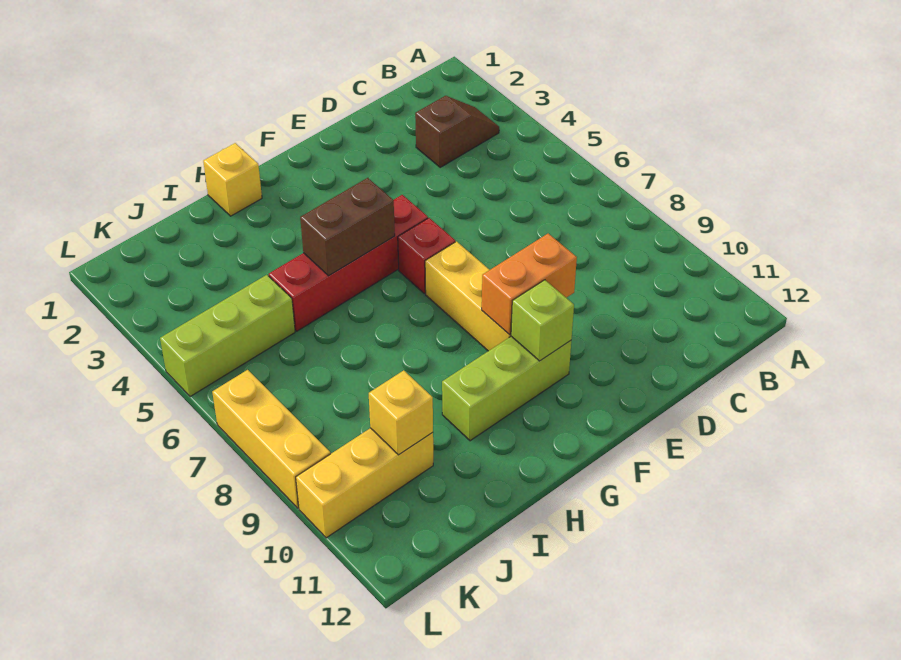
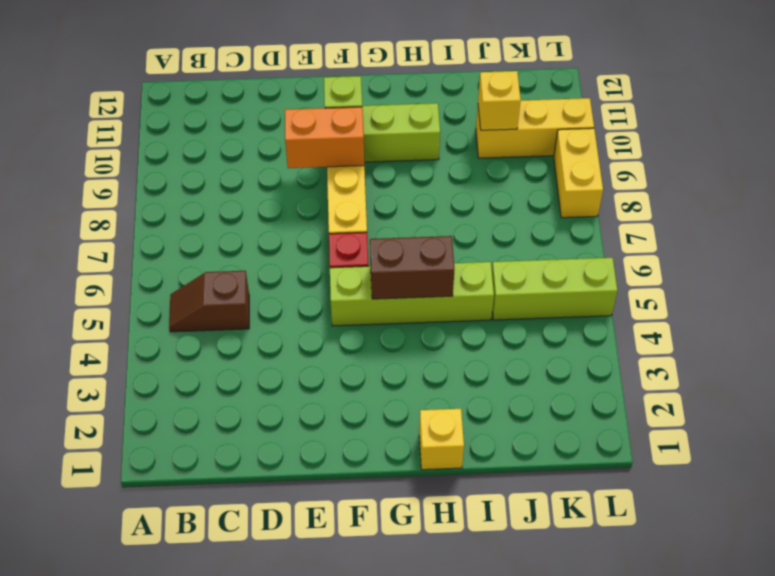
brown slope B3:C3 level 1 top C -> brown slope B5:C5 level 1 top C
red brick F5:I5 level 1 -> lime brick F5:I5 level 1
yellow brick L7:L9 level 1 -> yellow brick L8:L9 level 1

